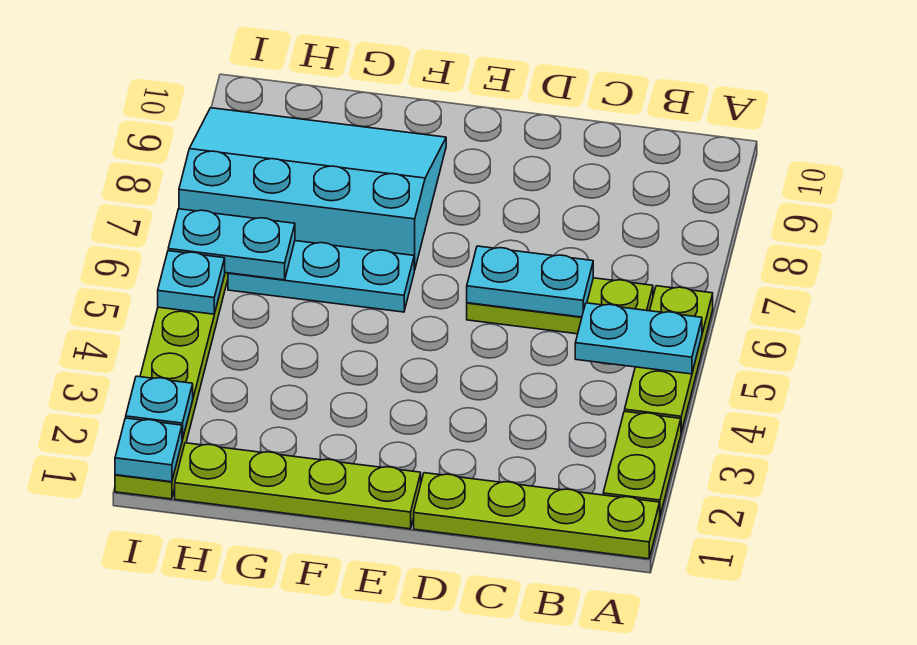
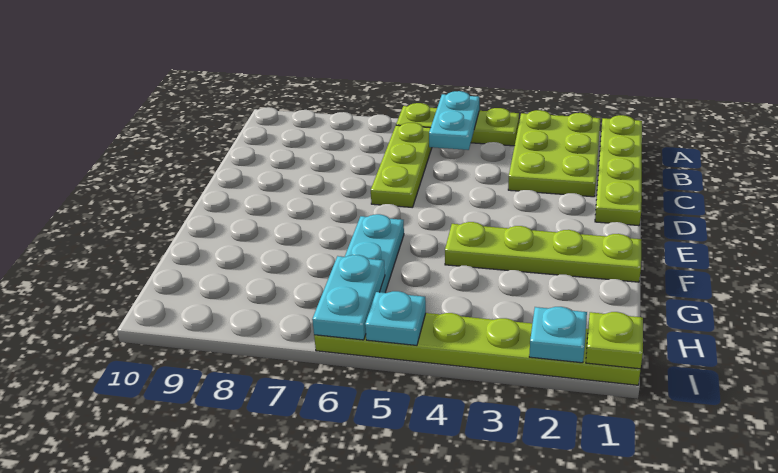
lime plate A2:A3 level 1 -> lime plate A2:C3 level 1
cyan plate C6:D6 level 2 -> none
lime plate E1:H1 level 1 -> lime plate F1:F4 level 1
cyan slope F7:I9 level 1 top 7 -> none
cyan plate I1 level 2 -> lime plate I1 level 2

